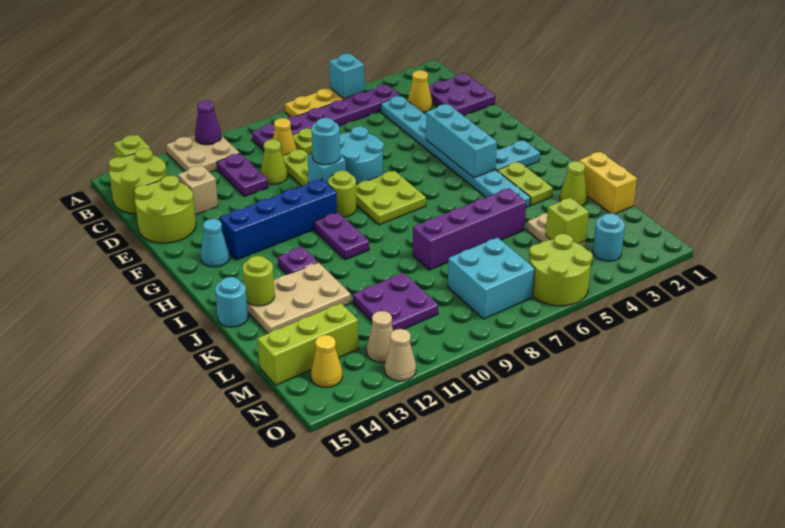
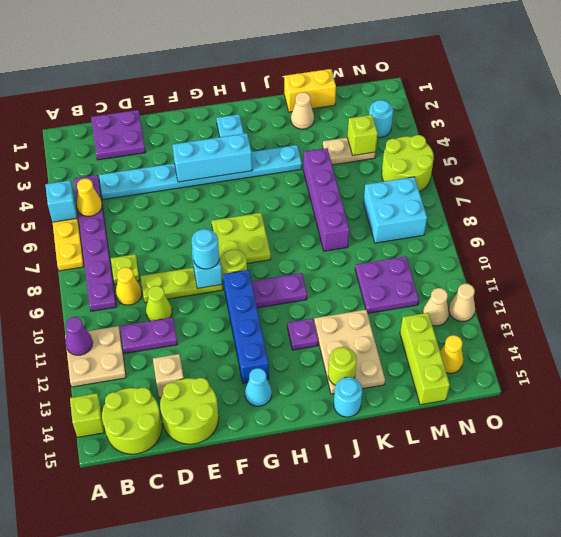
yellow cone C3 level 1 -> yellow cone B5 level 2
cyan round brick E7:F8 level 1 -> none
lime plate I3:J3 level 1 -> none
lime cone K2 level 1 -> tan cone K2 level 1

